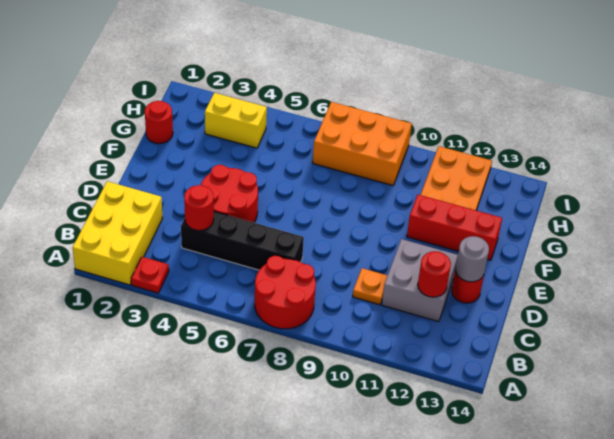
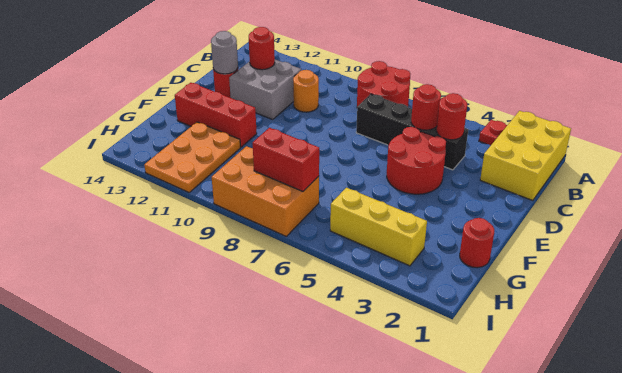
none -> red round brick C5 level 2
orange plate C10 level 1 -> orange round brick C10 level 1
yellow brick H3:H4 level 1 -> yellow brick H3:H5 level 1
none -> red brick H7:H8 level 2

